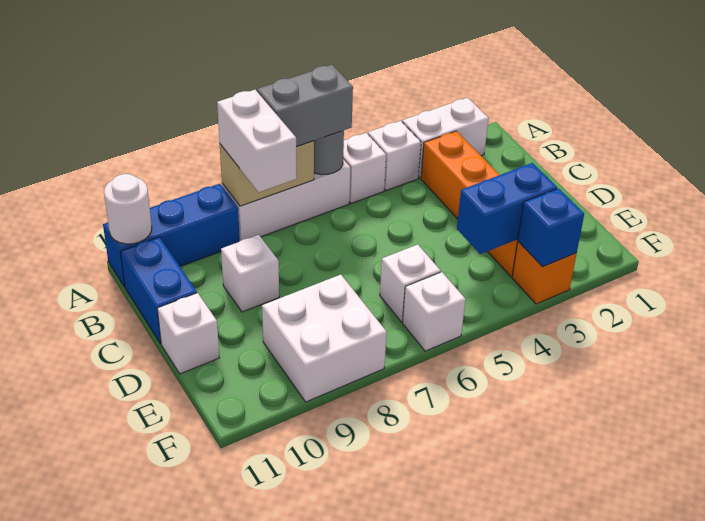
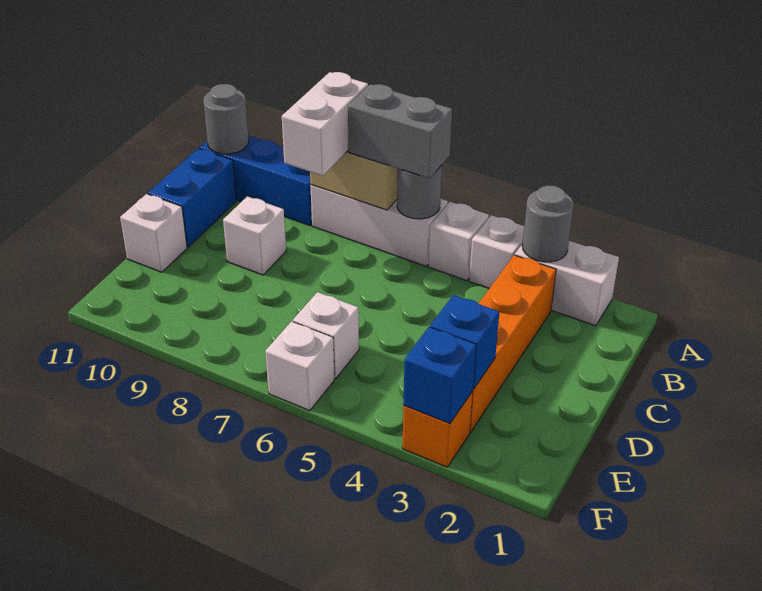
none -> grey round brick A3 level 2
white round brick A11 level 2 -> grey round brick A11 level 2
blue brick E3:E4 level 2 -> blue brick E3 level 2
white brick E8:F9 level 1 -> none

